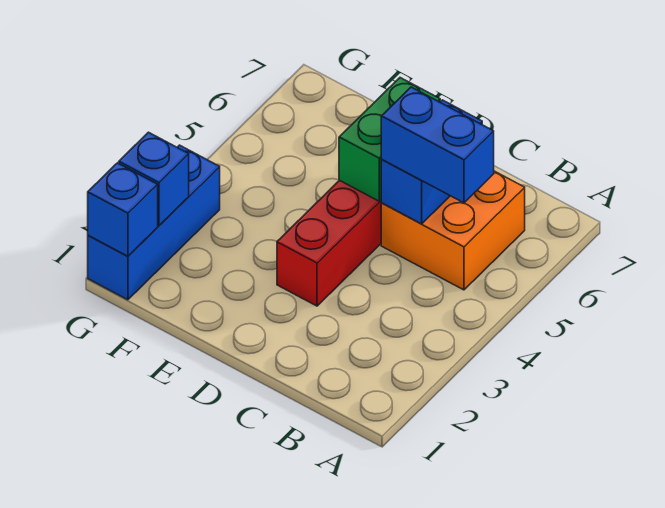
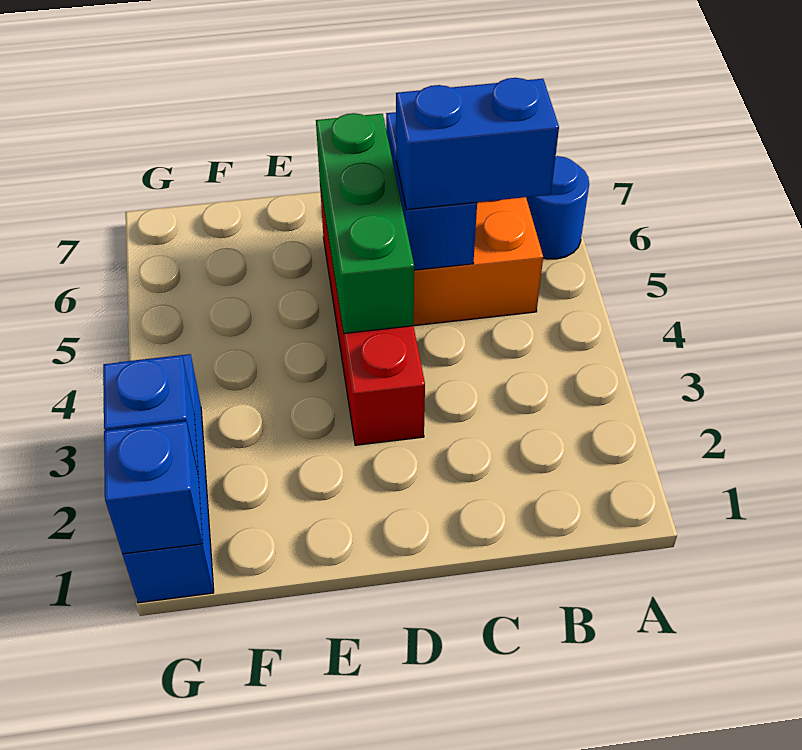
none -> blue round brick A6 level 1
green brick D5:D6 level 2 -> green brick D4:D6 level 2

